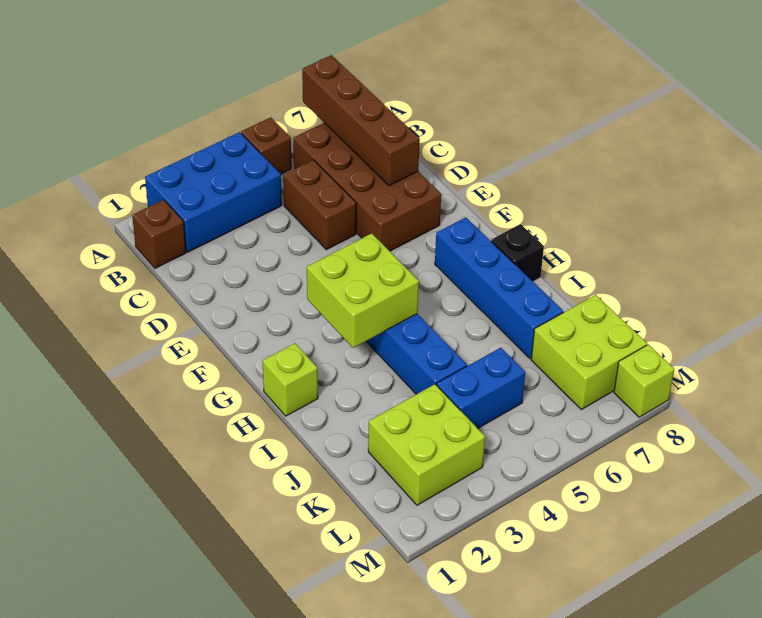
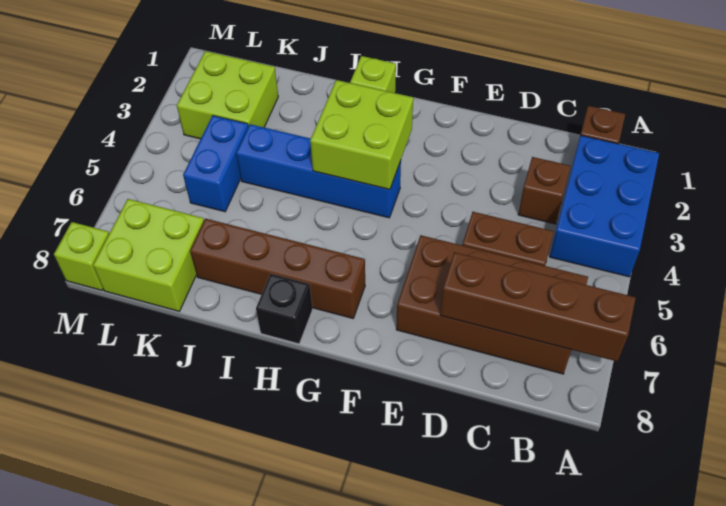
brown brick A5 level 1 -> brown brick C3 level 1
blue brick G7:J7 level 1 -> brown brick G7:J7 level 1

